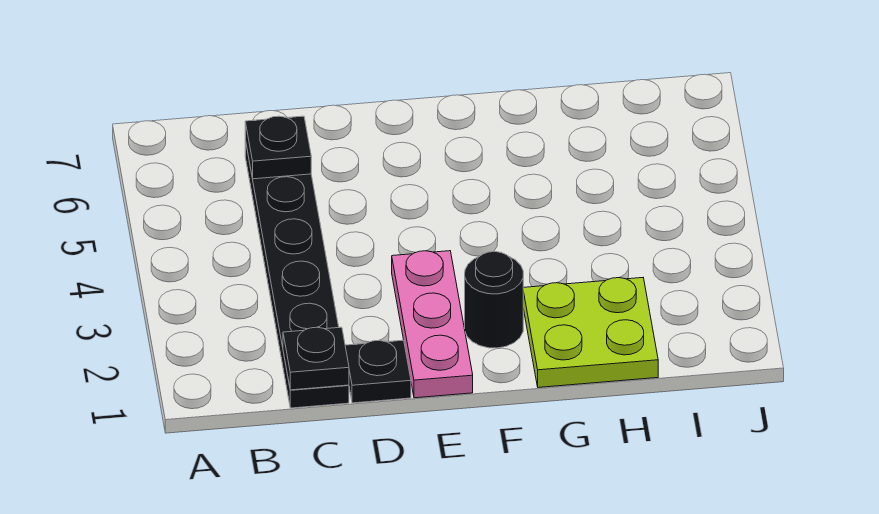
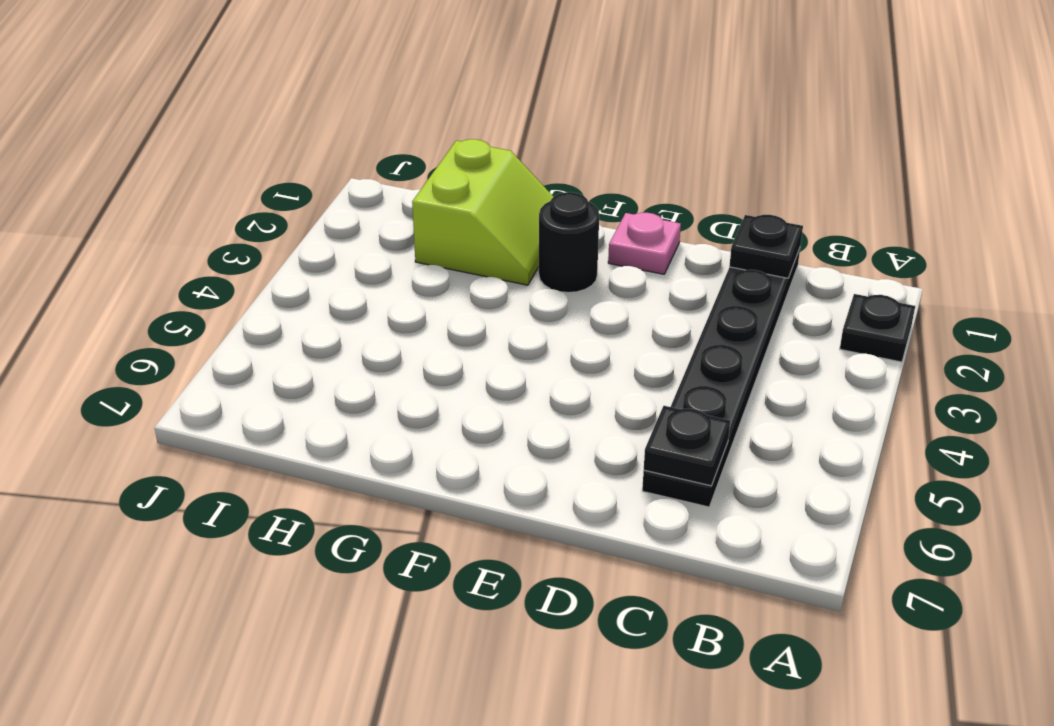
black plate D1 level 1 -> black plate A2 level 1
pink plate E1:E3 level 1 -> pink plate E1 level 1
lime plate G1:H2 level 1 -> lime slope G1:H2 level 1 top H

